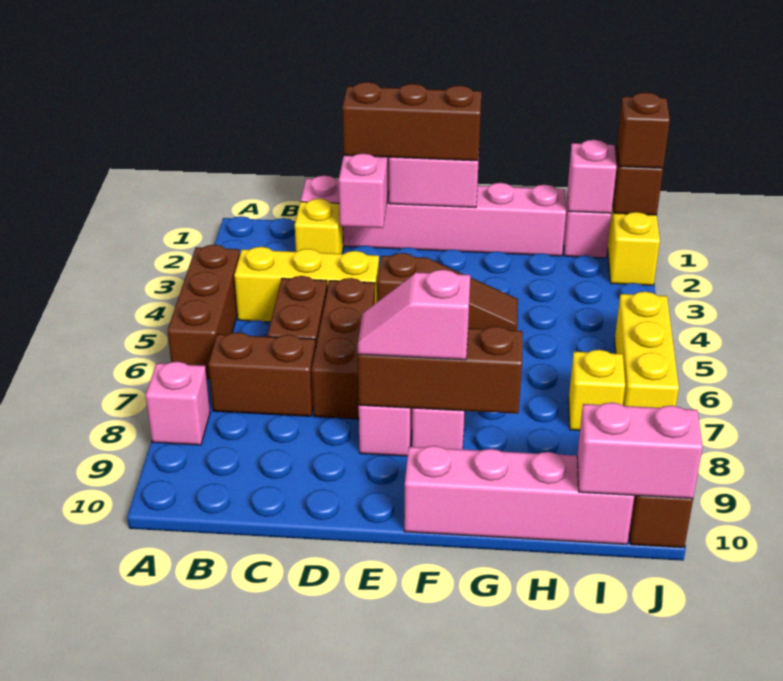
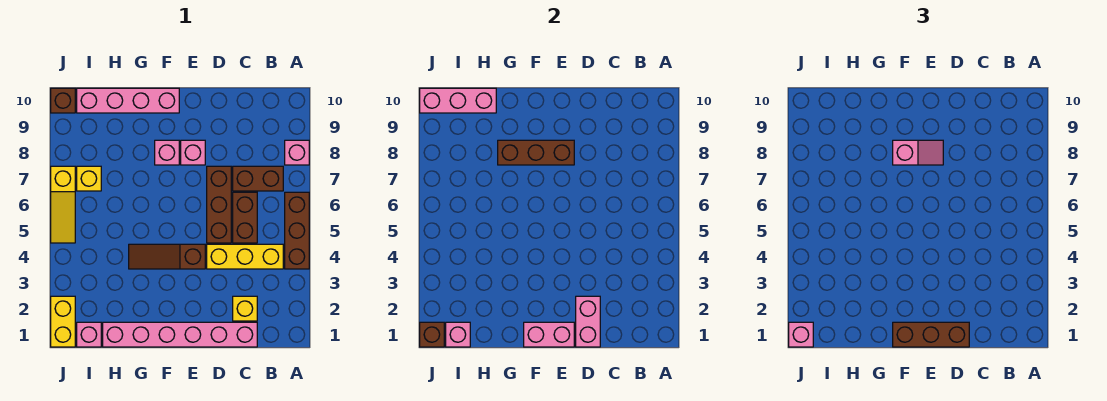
pink brick I10:J10 level 2 -> pink brick H10:J10 level 2
brown brick J1 level 3 -> pink brick J1 level 3
yellow brick J5:J7 level 1 -> yellow slope J5:J7 level 1 top 7

